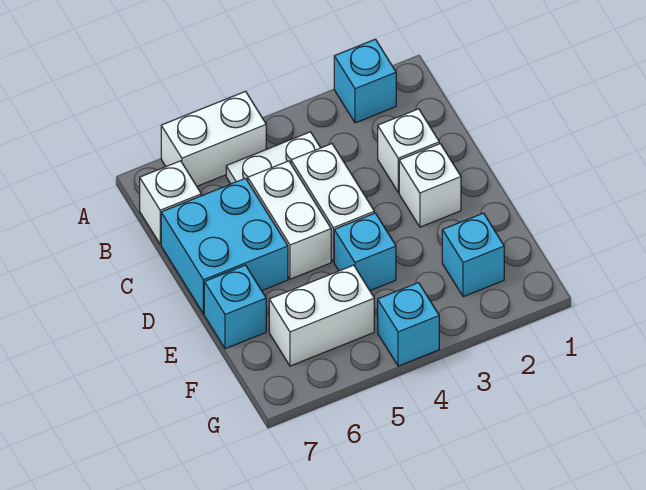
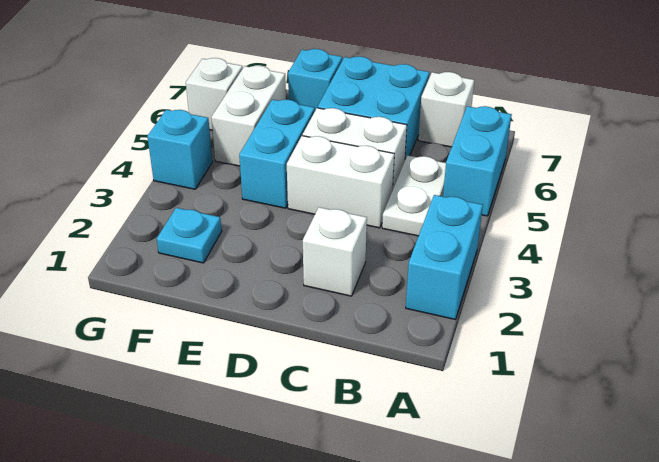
cyan brick A2 level 1 -> cyan brick A2:A3 level 1
white brick A5:A6 level 1 -> cyan brick A5:A6 level 1
white brick D2 level 1 -> white brick G6 level 1
cyan brick E4 level 1 -> cyan brick E4:E5 level 1
cyan brick F2 level 1 -> cyan plate F2 level 1

